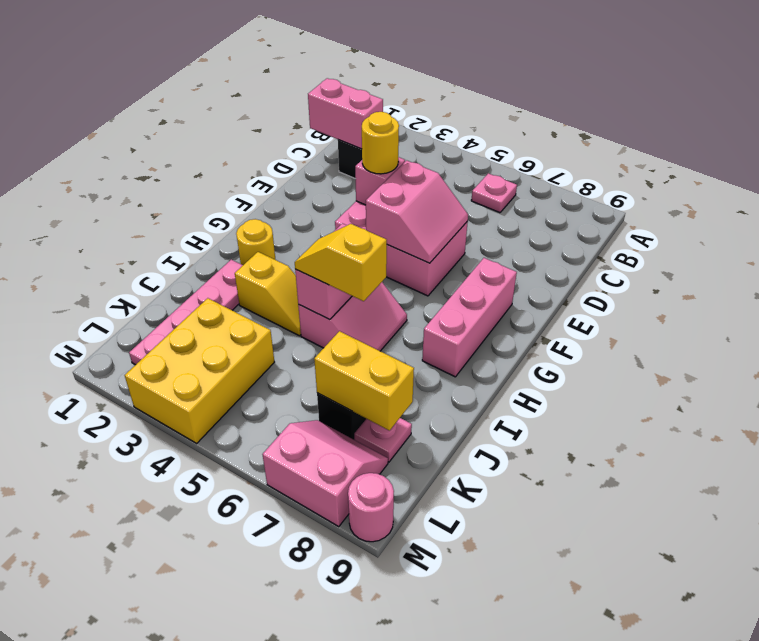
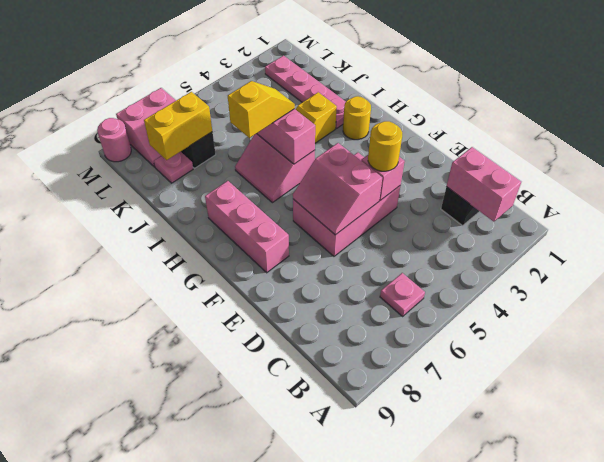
pink brick C1:C2 level 2 -> pink brick B2:C2 level 2
yellow brick K3:M4 level 1 -> none

